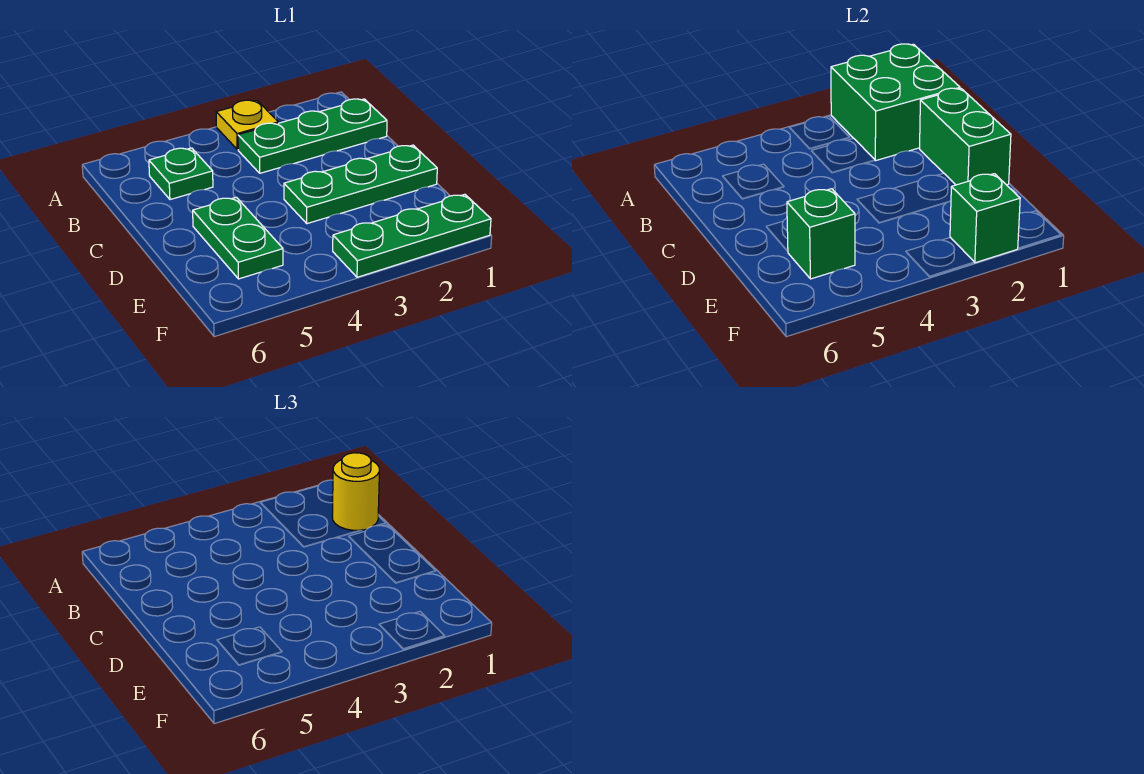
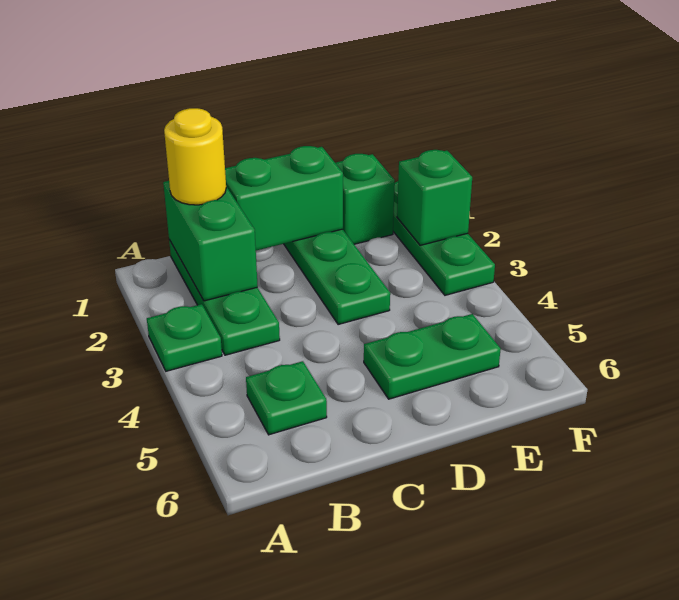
green brick A1:B2 level 2 -> green brick B1:B2 level 2
yellow plate A3 level 1 -> green plate A3 level 1
green brick E5 level 2 -> green brick E1 level 1

